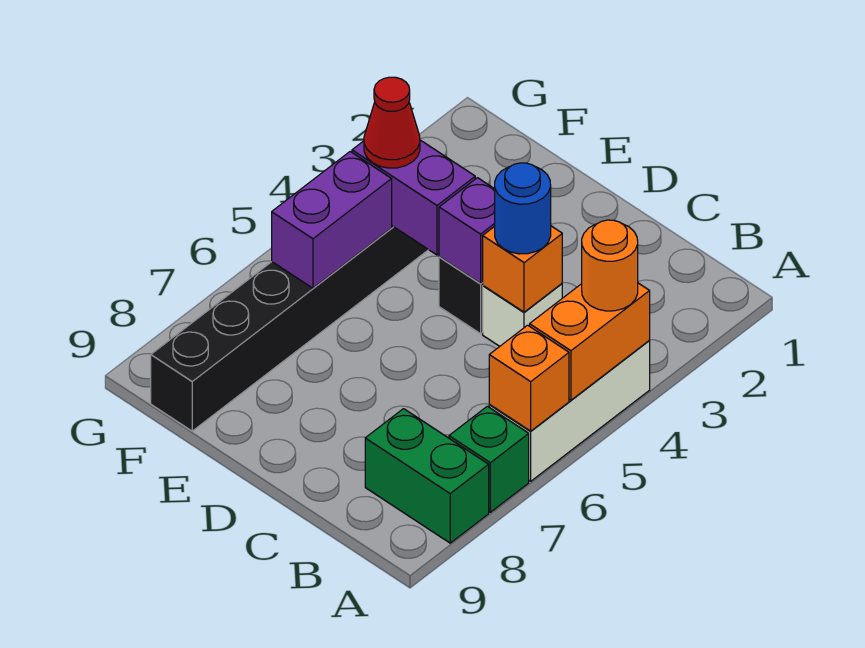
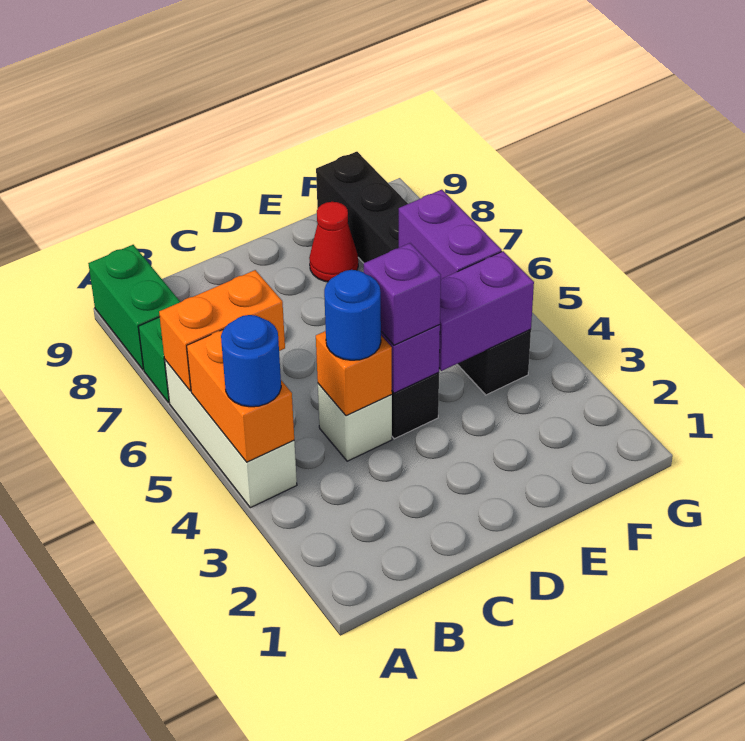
orange round brick A4 level 3 -> blue round brick A4 level 3
orange brick A6 level 2 -> orange brick A6:B6 level 2
green brick A8:B8 level 1 -> green brick A8:A9 level 1
none -> purple brick D4 level 3
red cone F4 level 3 -> red cone E8 level 1

